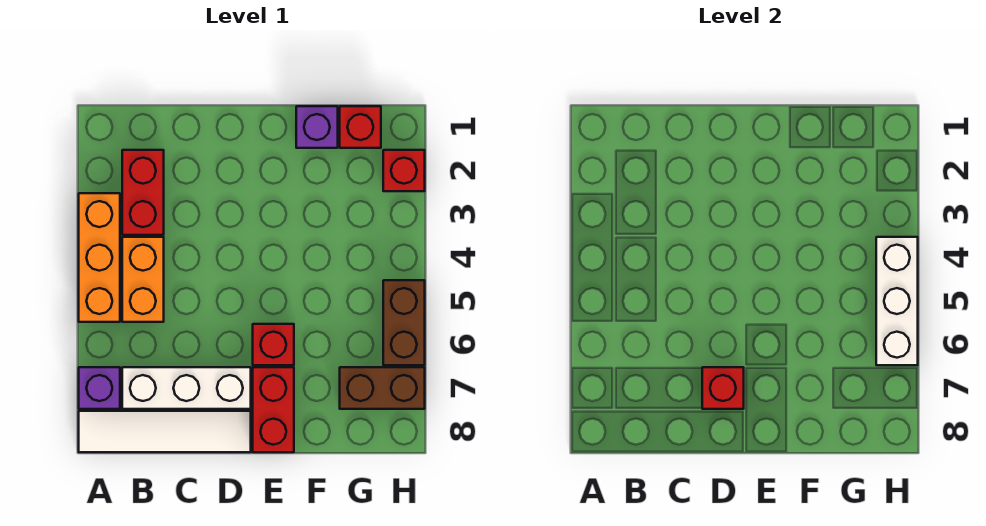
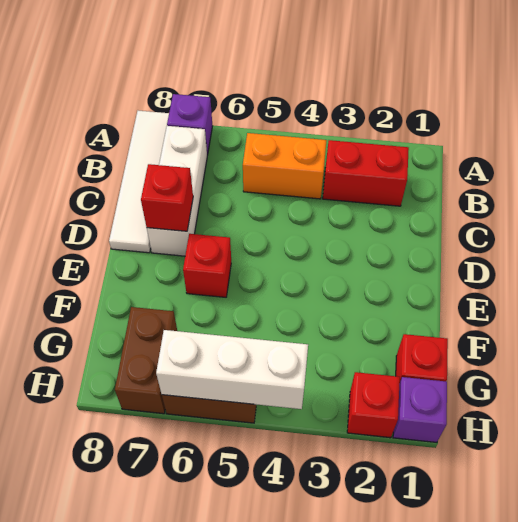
orange brick A3:A5 level 1 -> none
red brick E7:E8 level 1 -> none
purple brick F1 level 1 -> purple brick H1 level 1

